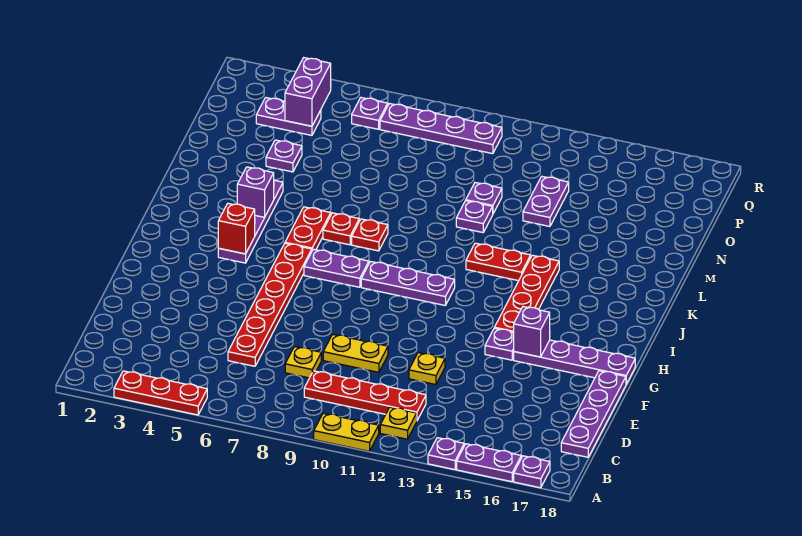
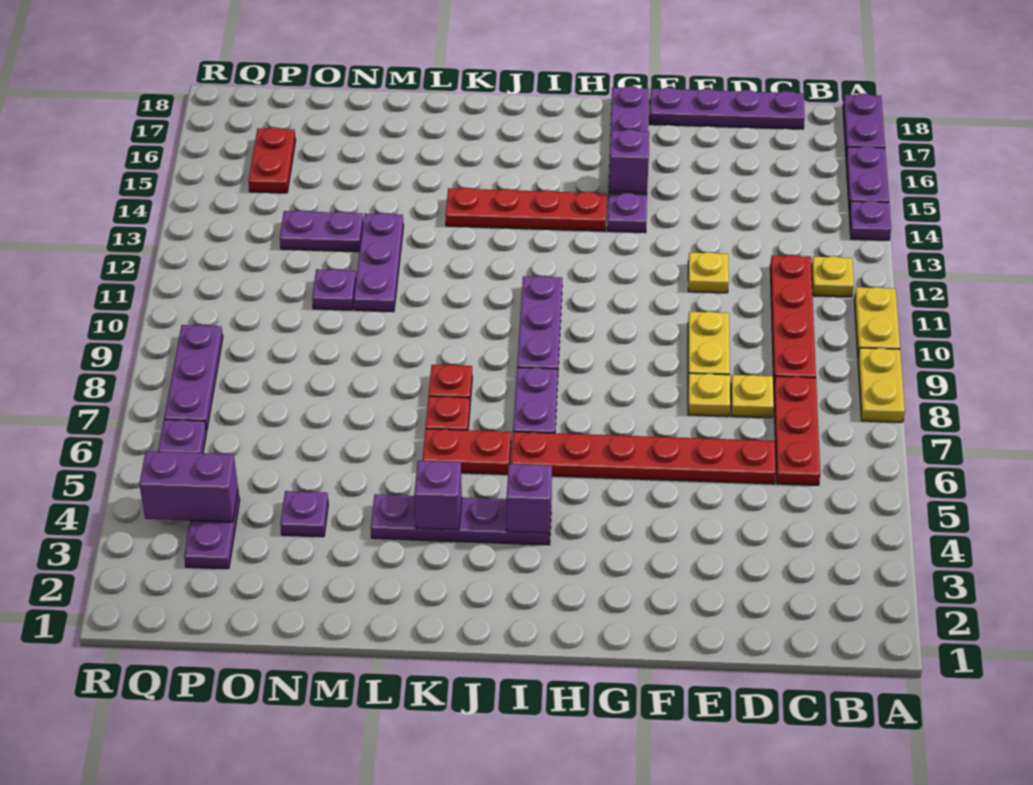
red plate A3:A5 level 1 -> red plate C6:C8 level 1
none -> yellow plate A8:A9 level 1
purple plate A17 level 1 -> purple plate A17:A18 level 1
none -> yellow plate E8 level 1
red brick I4 level 2 -> purple brick I4 level 2
red plate K12:K13 level 1 -> red plate P15:P16 level 1
purple plate M11 level 1 -> purple plate M11:M13 level 1
purple plate Q7:Q10 level 1 -> purple plate Q7:Q9 level 1

